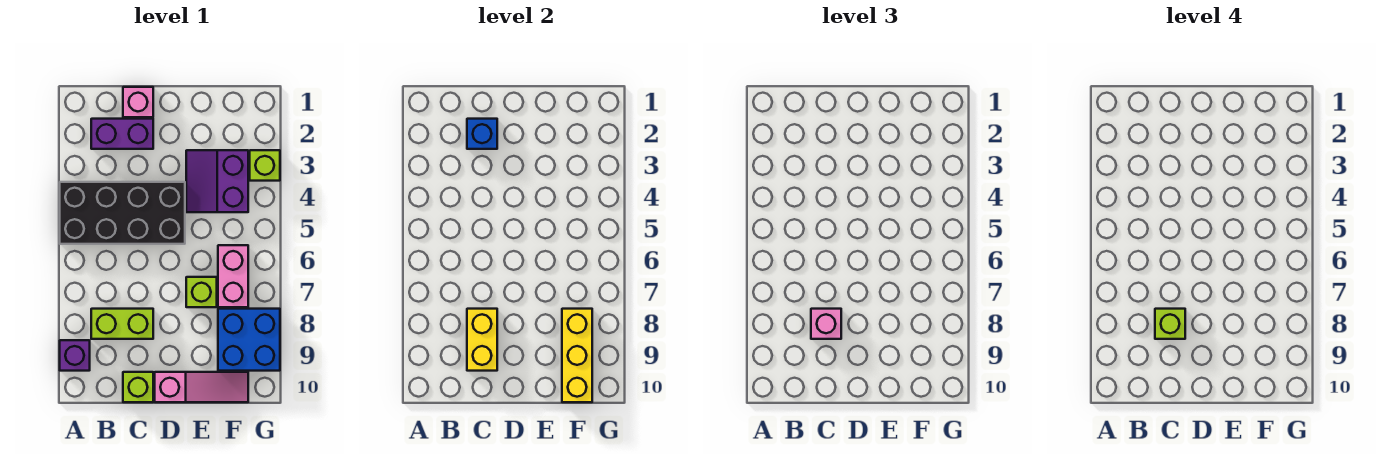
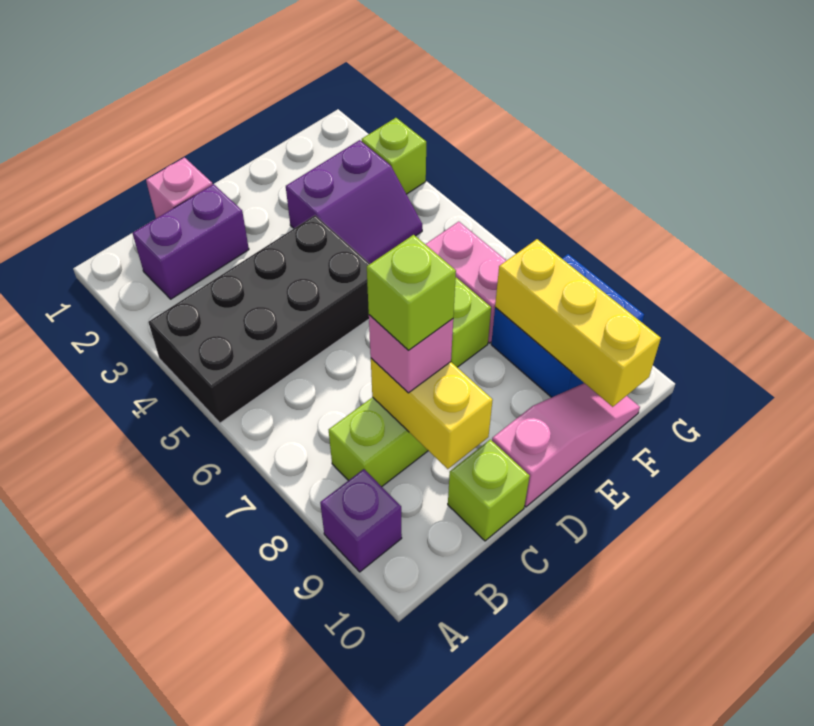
blue brick C2 level 2 -> none
purple slope E3:F4 level 1 top F -> purple slope E3:F4 level 1 top 3

